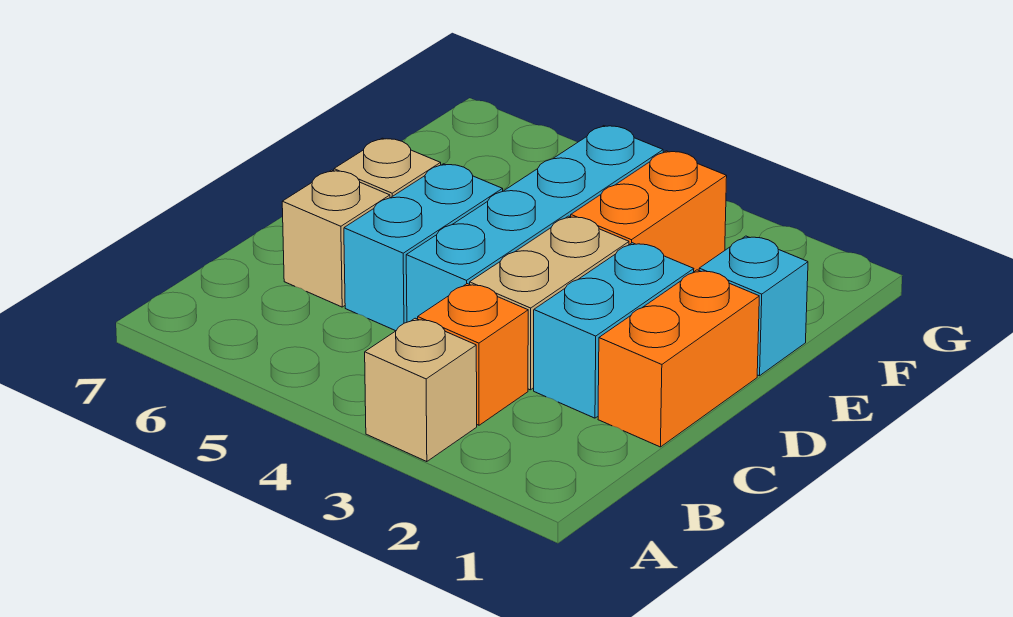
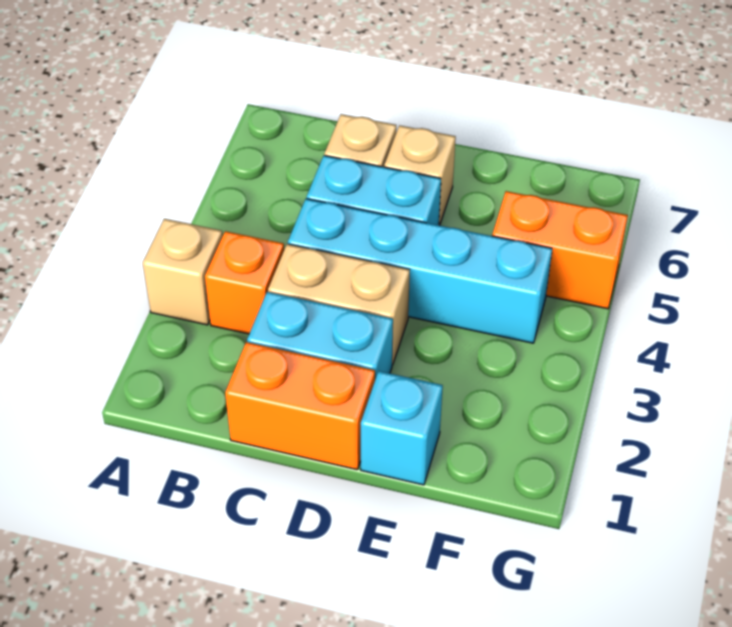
orange brick E3:F3 level 1 -> orange brick F5:G5 level 1

